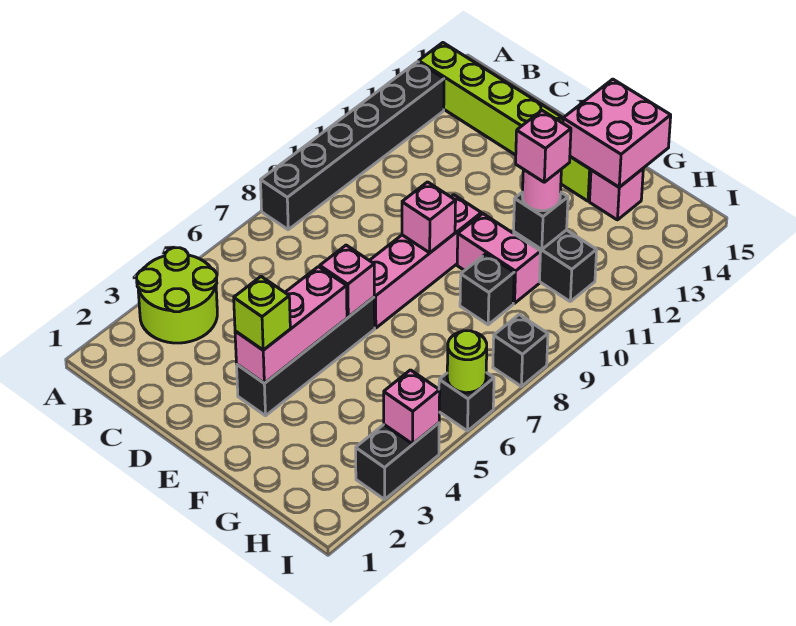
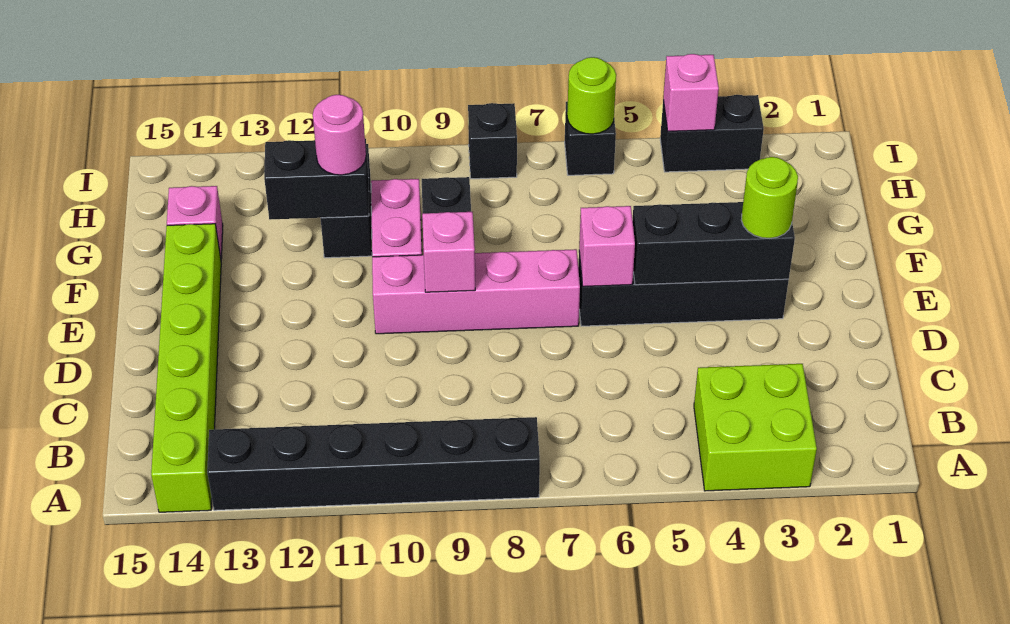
lime round brick A3:B4 level 1 -> lime brick A3:B4 level 1
pink brick E3:E5 level 2 -> black brick E3:E5 level 2
lime brick E3 level 3 -> lime round brick E3 level 3
pink brick F14:G15 level 2 -> none
black brick G11 level 2 -> black brick G11:G12 level 2
pink brick G11 level 4 -> none

